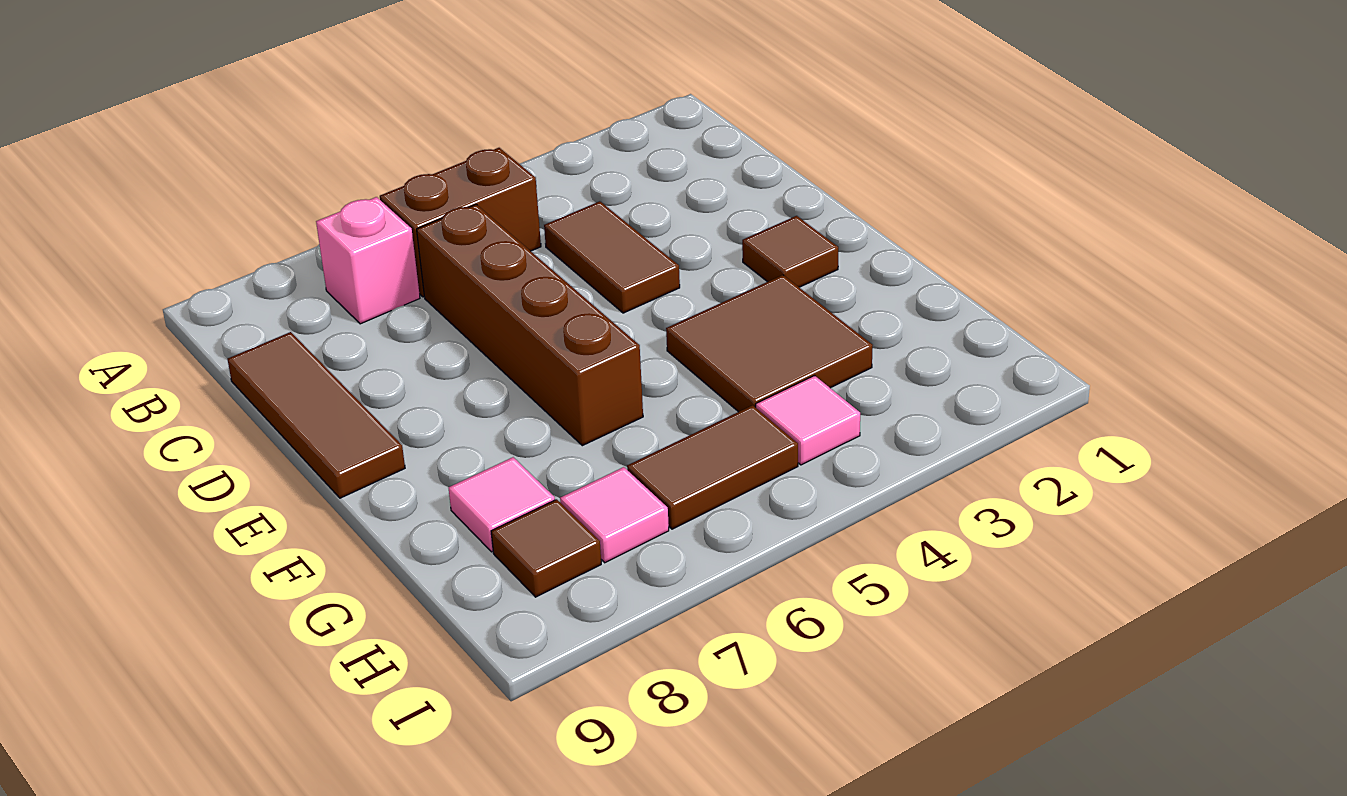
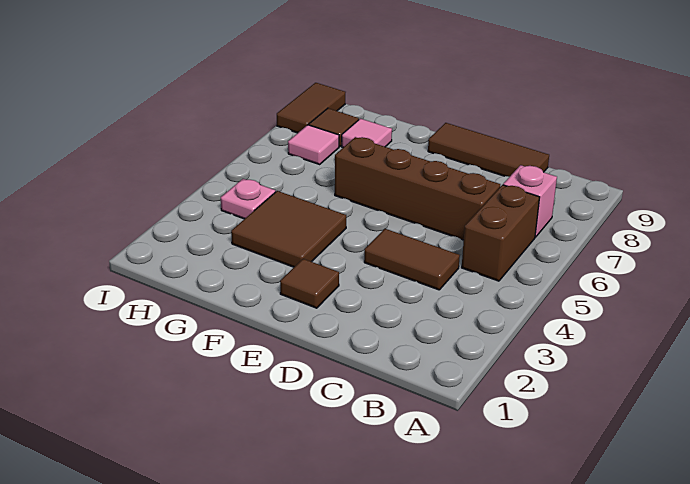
pink tile H4 level 1 -> pink plate H4 level 1
brown tile H5:H6 level 1 -> brown tile I8:I9 level 1

